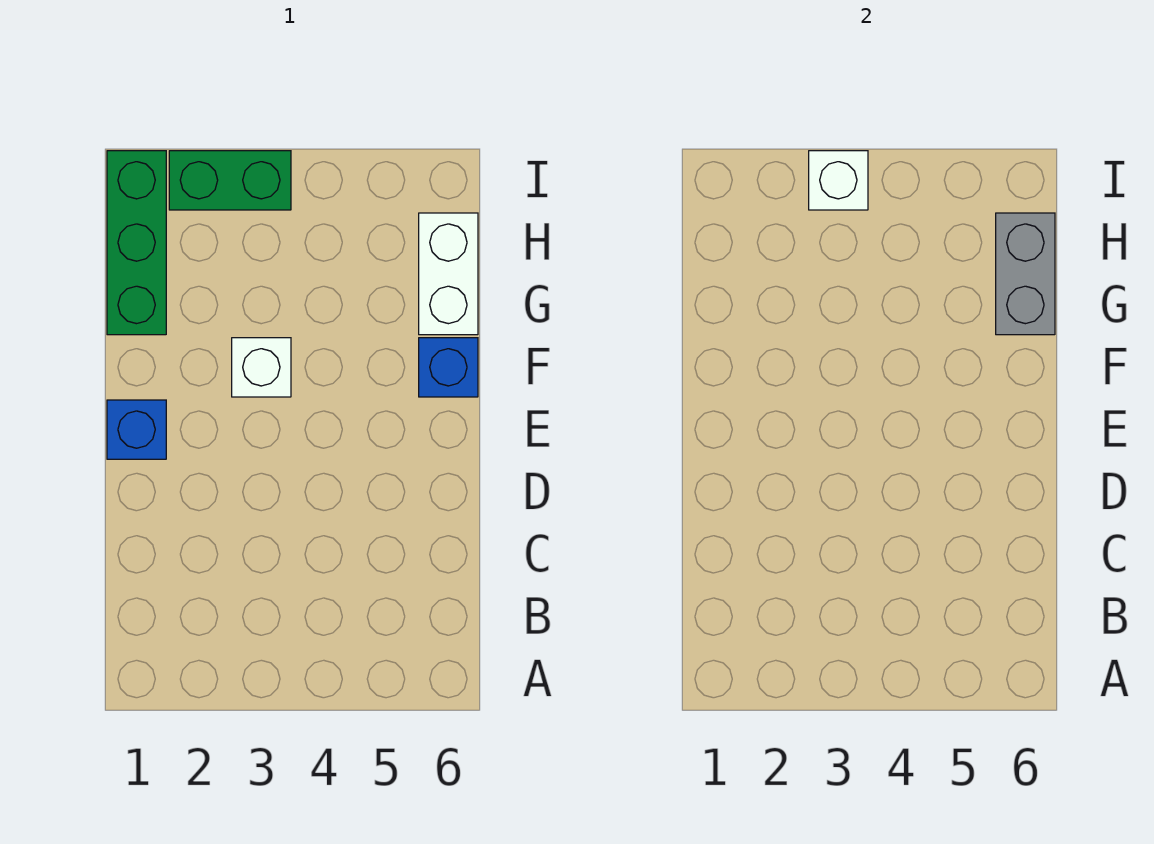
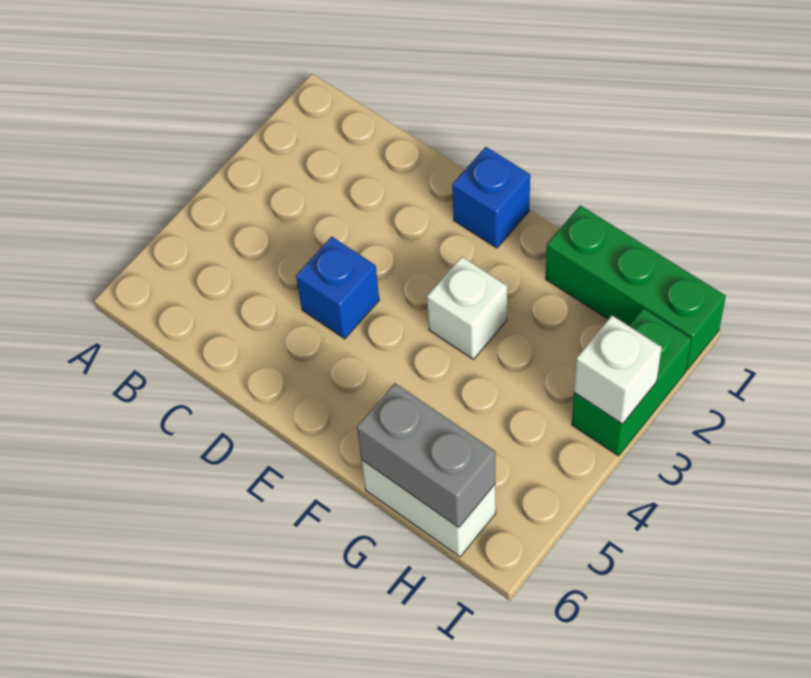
blue brick F6 level 1 -> blue brick D4 level 1

